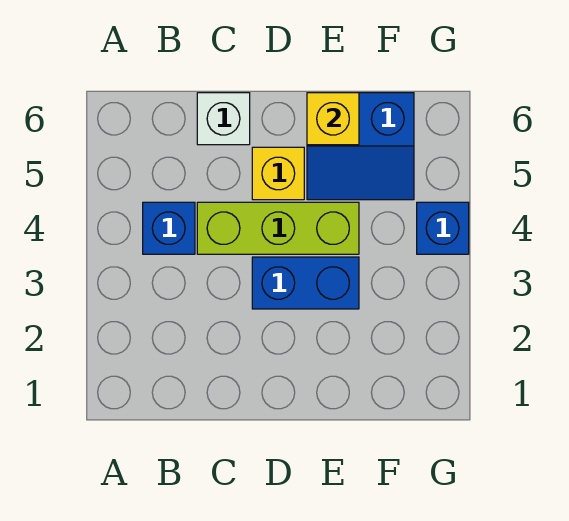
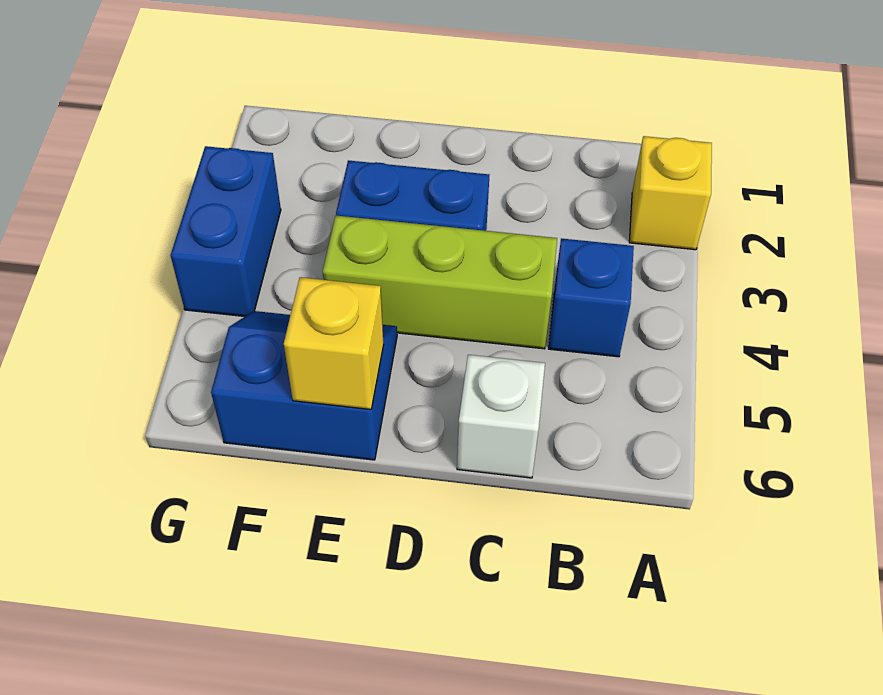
yellow brick D5 level 1 -> yellow brick A2 level 1
blue brick G4 level 1 -> blue brick G3:G4 level 1

